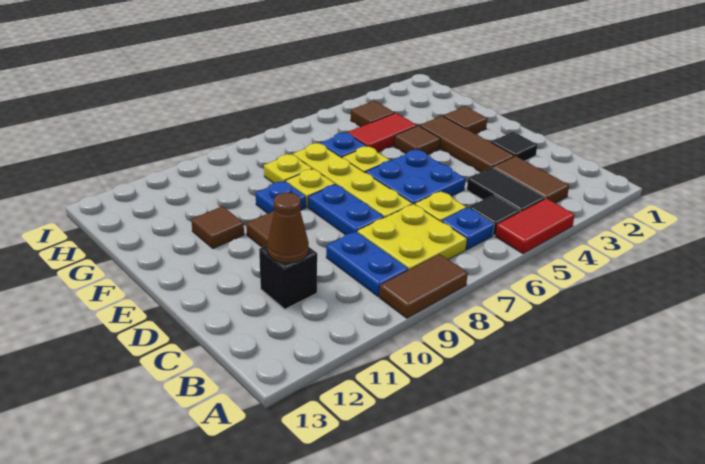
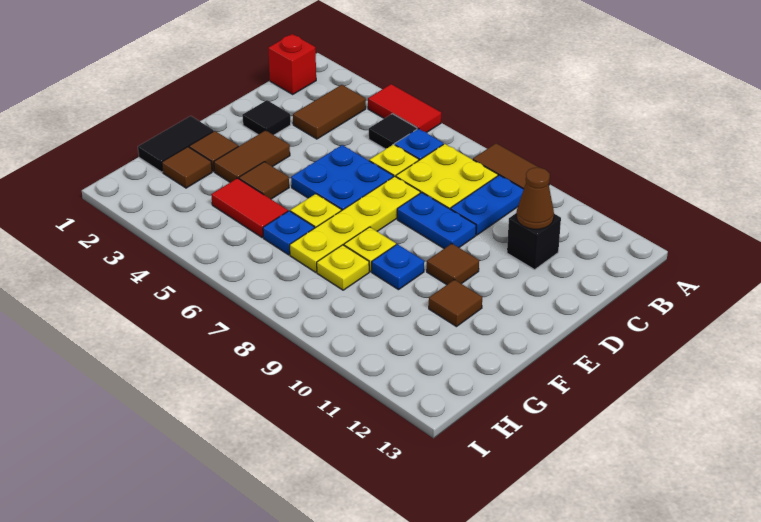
none -> red brick B1 level 1
black tile B4:C4 level 1 -> black tile F1:G1 level 1
brown tile D3:F3 level 1 -> brown tile E3:F3 level 1
blue plate D8:E8 level 1 -> blue plate D8:D9 level 1
brown tile H4 level 1 -> brown tile G2 level 1

